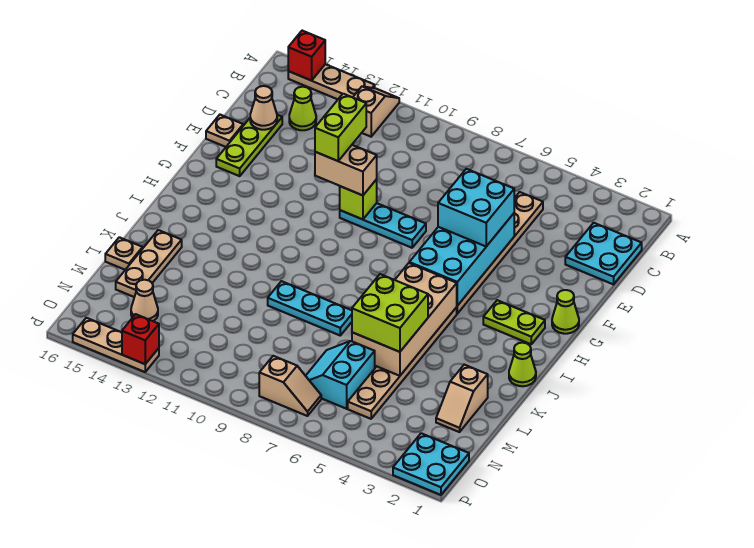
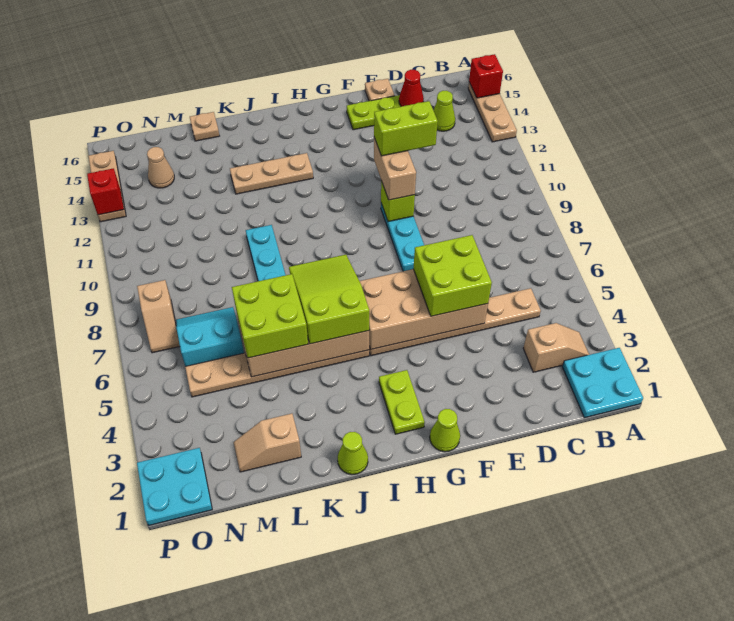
tan slope A12:B12 level 1 top B -> tan slope B3:C3 level 1 top C
cyan plate C1:D2 level 1 -> cyan plate A1:B2 level 1
tan cone D15 level 2 -> red cone D15 level 2
cyan brick E5:H6 level 2 -> tan brick E5:H6 level 2
cyan brick E5:F6 level 3 -> lime brick E5:F6 level 3
none -> lime slope I5:J7 level 3 top 5
tan plate K15:M15 level 1 -> tan plate I13:K13 level 1

